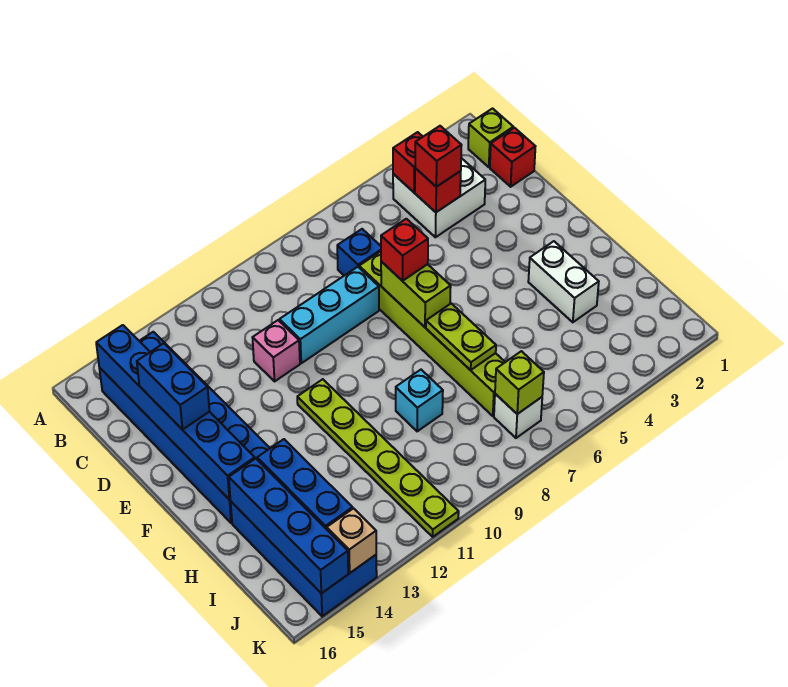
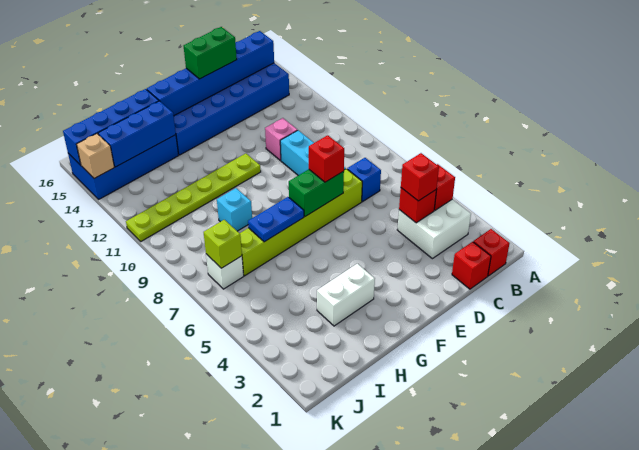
lime brick B1 level 1 -> red brick B1 level 1
blue brick D15:E15 level 3 -> green brick D15:E15 level 3
lime brick E7:F7 level 2 -> green brick E7:F7 level 2
lime plate G7:H7 level 2 -> blue plate G7:H7 level 2

